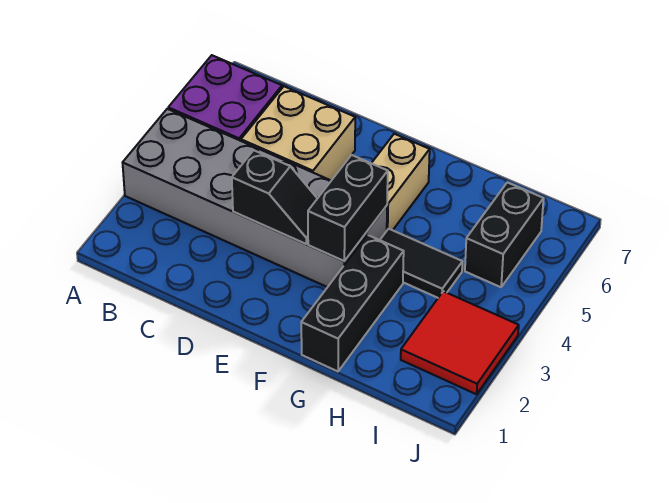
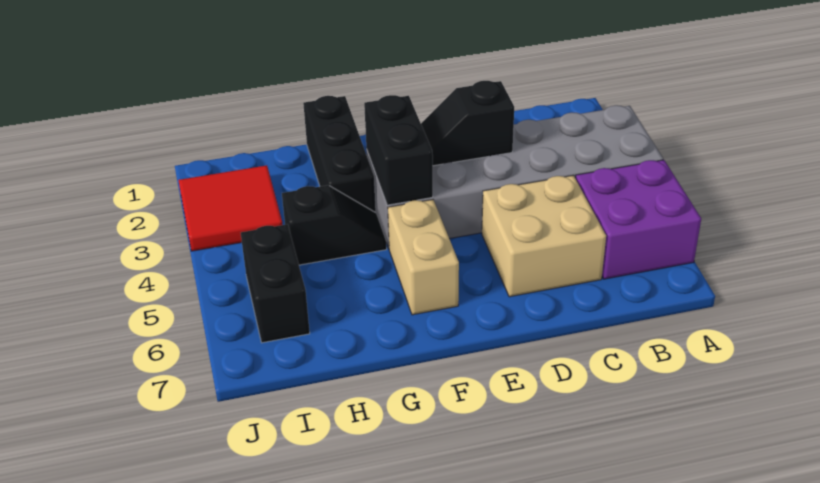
black tile G4:H4 level 1 -> black slope G4:H4 level 1 top H

